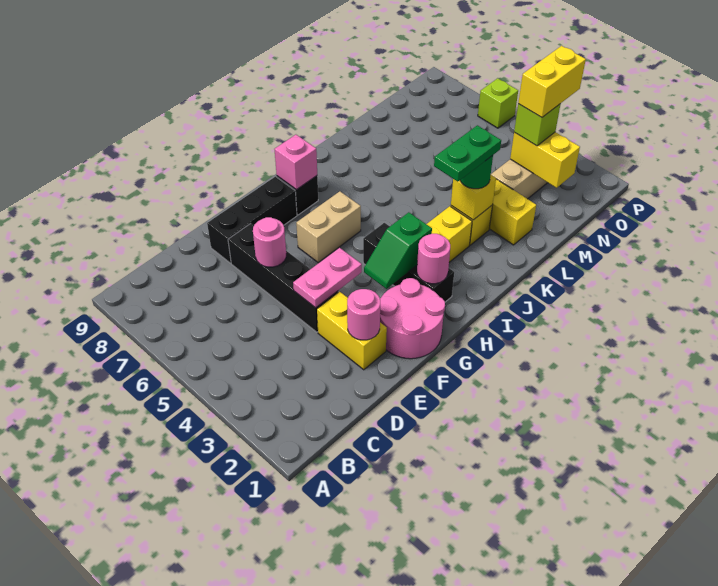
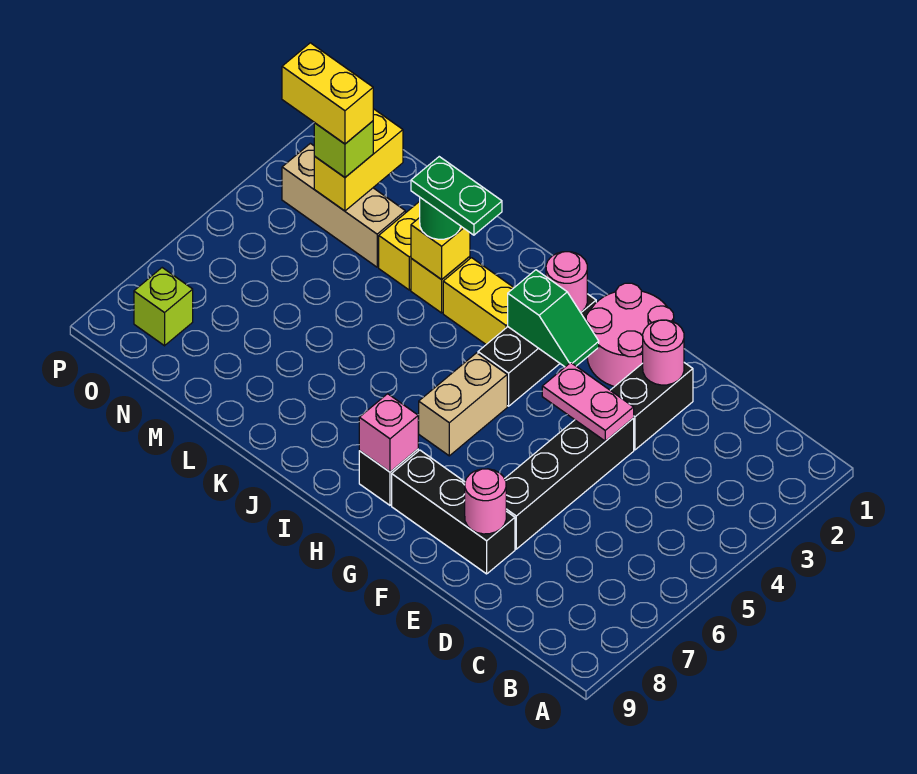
yellow brick E2:E3 level 1 -> black brick E2:E3 level 1
pink round brick E6 level 2 -> pink round brick E8 level 2
tan brick G6:H6 level 1 -> tan brick H5:H6 level 1
lime brick P6 level 1 -> lime brick O8 level 1

